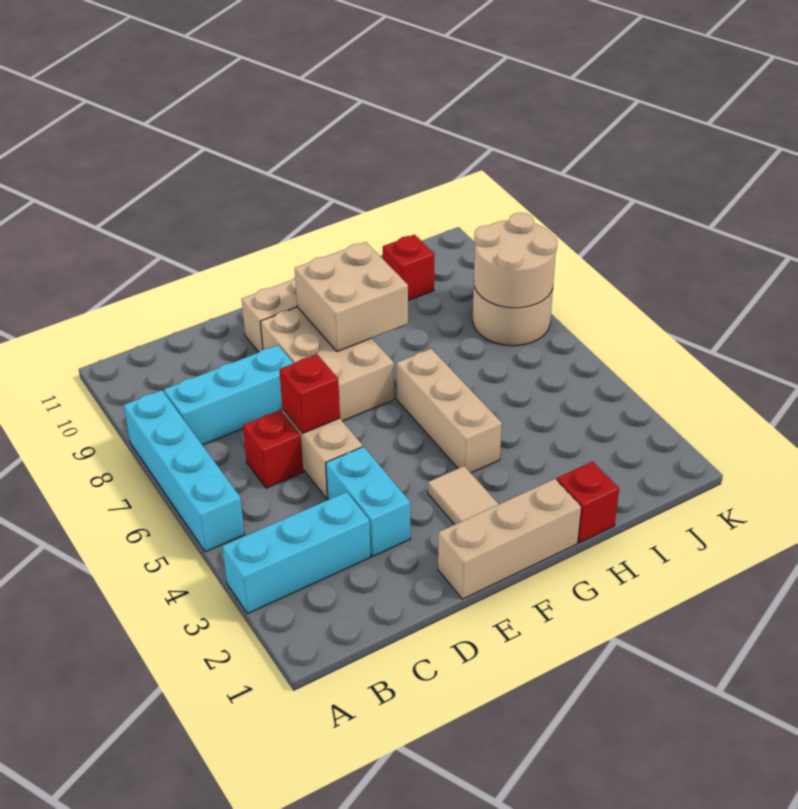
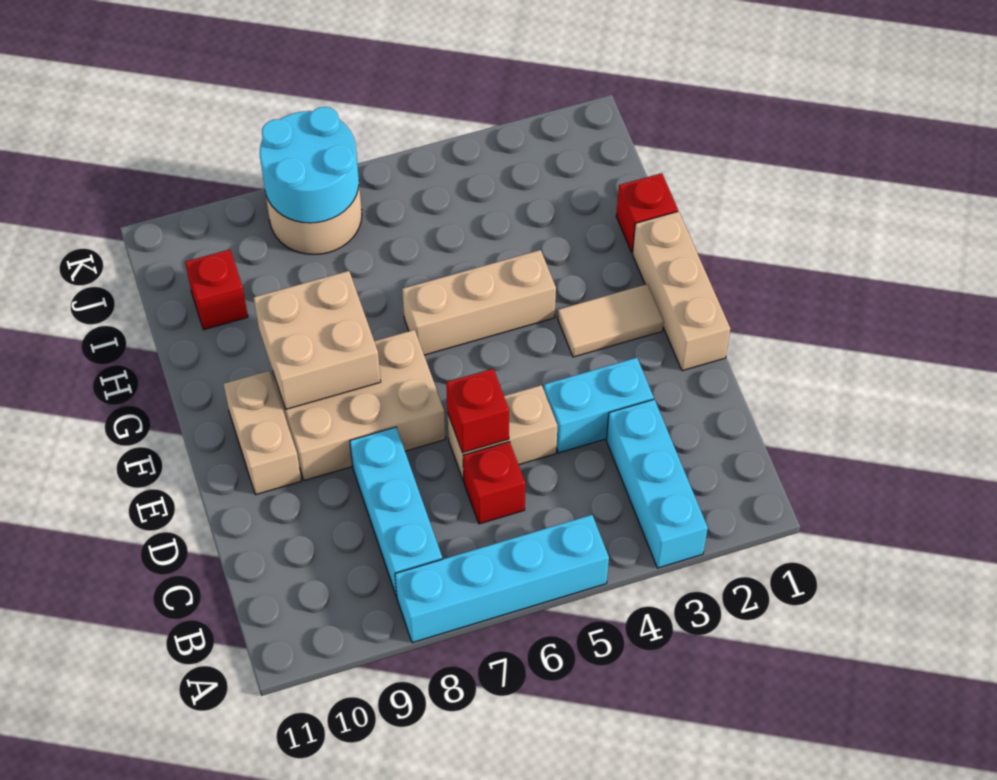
tan round brick J7:K8 level 2 -> cyan round brick J7:K8 level 2

